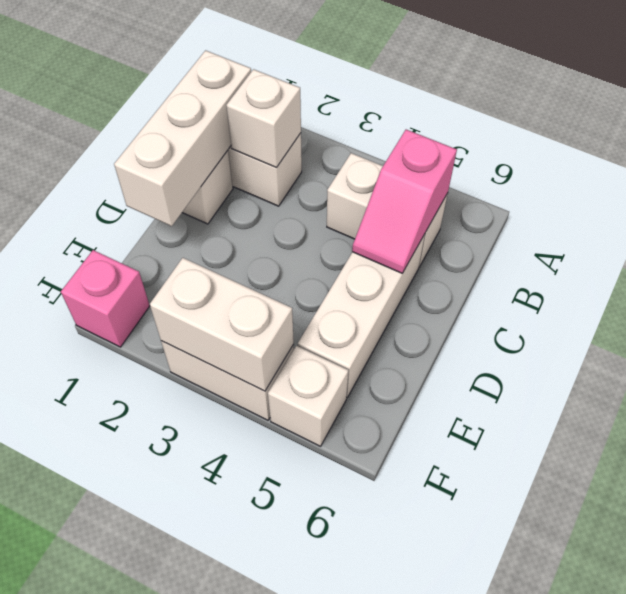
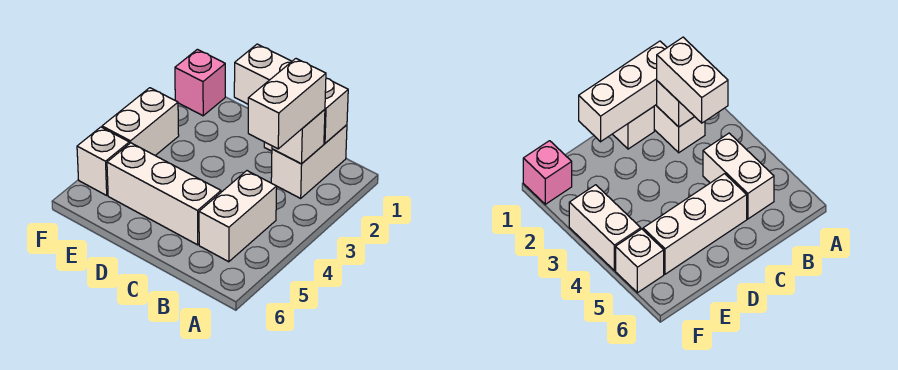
pink slope B5:C5 level 2 top B -> none
white brick F3:F4 level 2 -> white brick B2:B3 level 3

